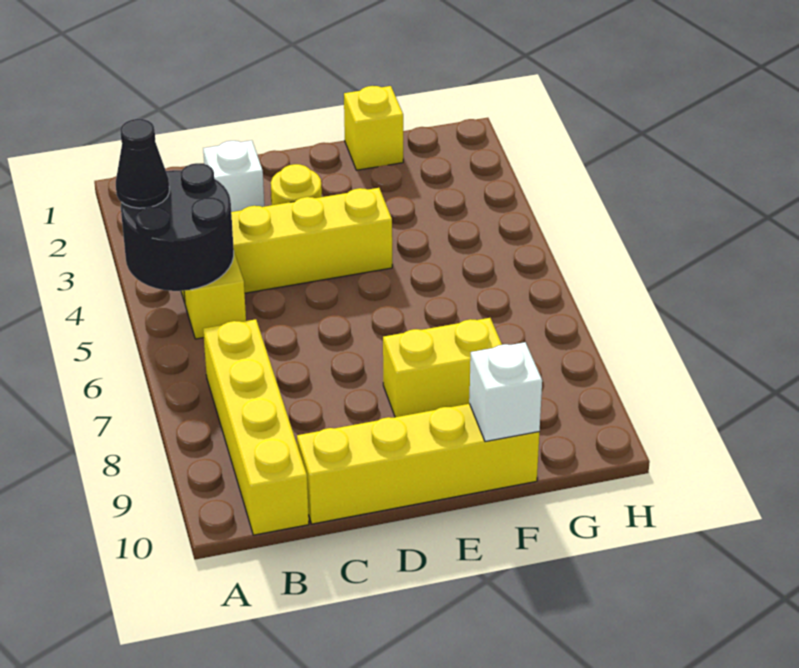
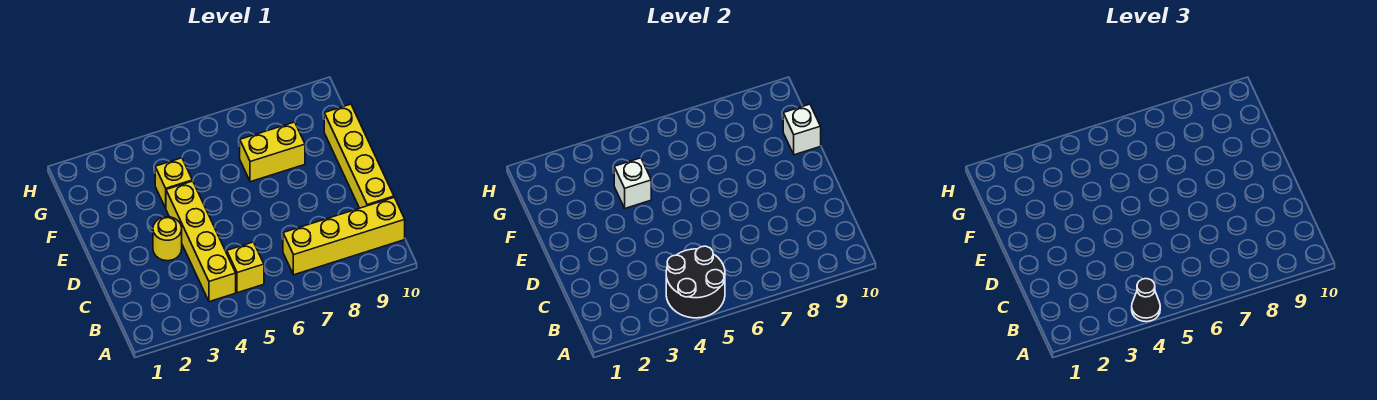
white brick C2 level 1 -> white brick F4 level 2
yellow brick E8:F8 level 1 -> yellow brick F7:F8 level 1
yellow brick F1 level 1 -> yellow brick F4 level 1

